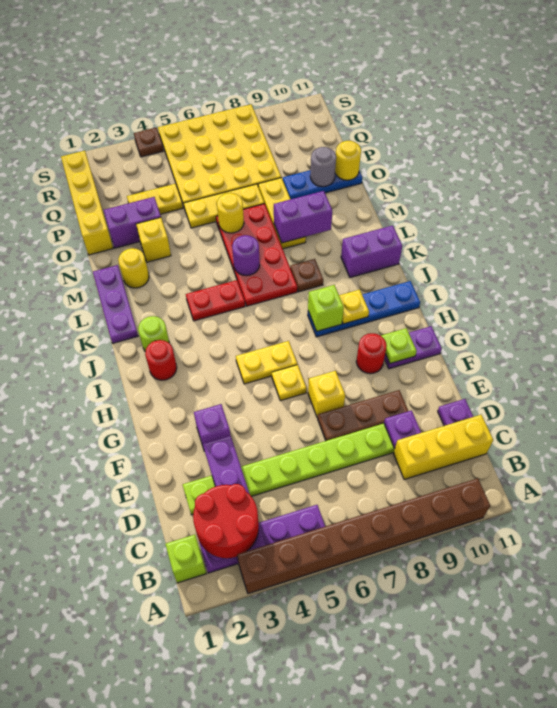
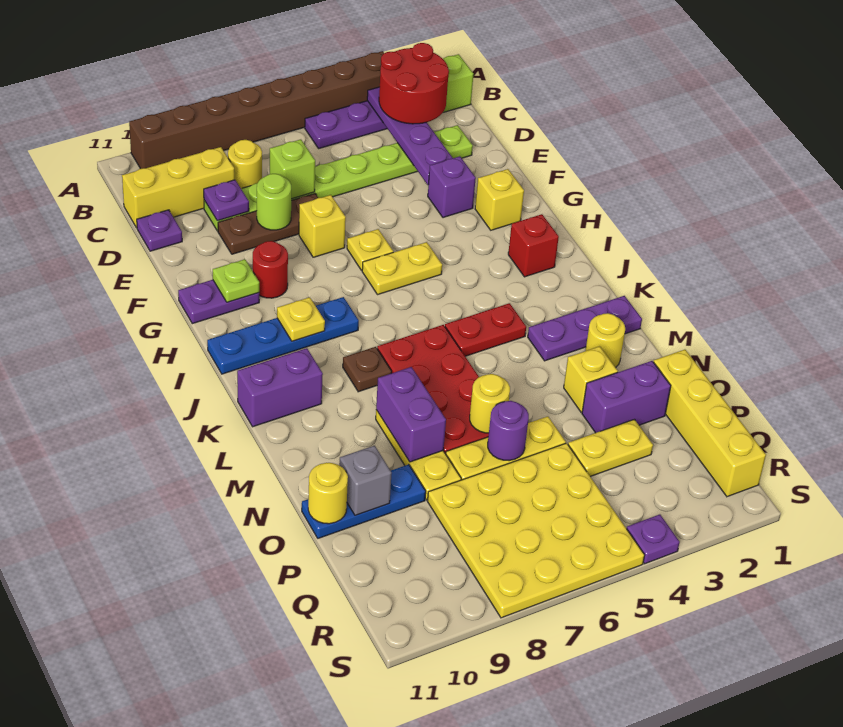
none -> yellow round brick C8 level 1
none -> yellow brick G2 level 1
red round brick I2 level 1 -> red brick I2 level 1
lime brick I8 level 2 -> lime brick D7 level 2
lime round brick J2 level 1 -> lime round brick E8 level 2
purple plate K1:M1 level 1 -> purple plate L1:L3 level 1
purple round brick L6 level 2 -> purple round brick O6 level 2
purple brick M8:M9 level 2 -> purple brick M8:N8 level 2
grey round brick O10 level 2 -> grey brick O10 level 2
brown plate S4 level 1 -> purple plate S4 level 1

